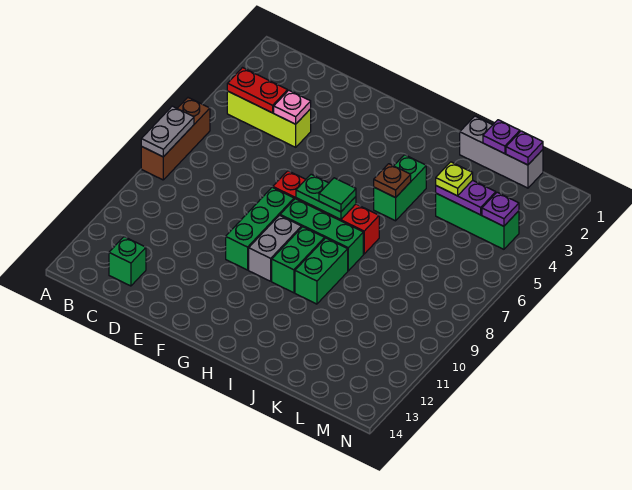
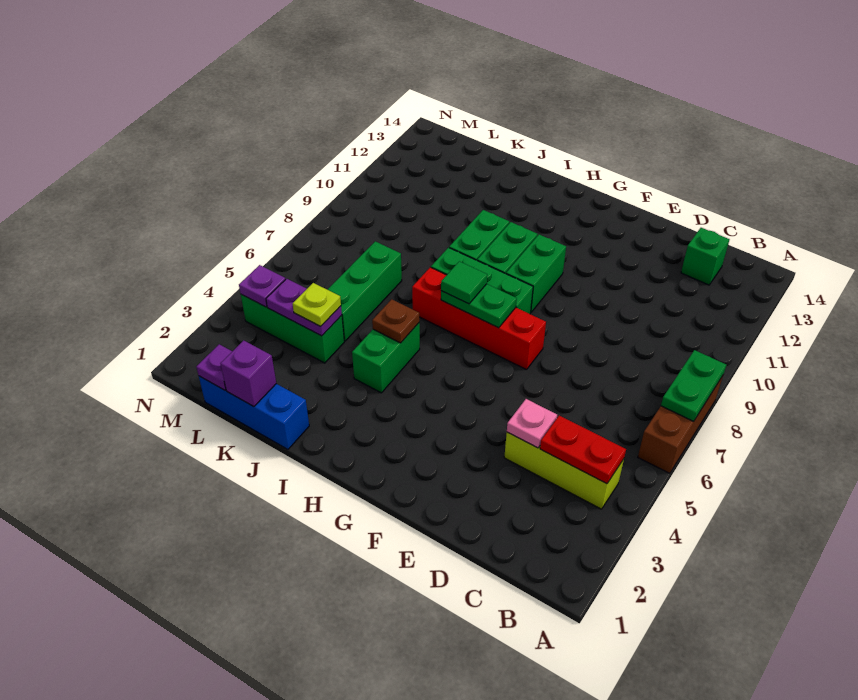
grey plate A7:A8 level 2 -> green plate A7:A8 level 2
green brick F8:F10 level 1 -> green brick K5:K7 level 1
grey brick G9:G10 level 1 -> green brick G9:G10 level 1
grey brick J1:L1 level 1 -> blue brick J1:L1 level 1
purple plate K1 level 2 -> purple brick K1 level 2

